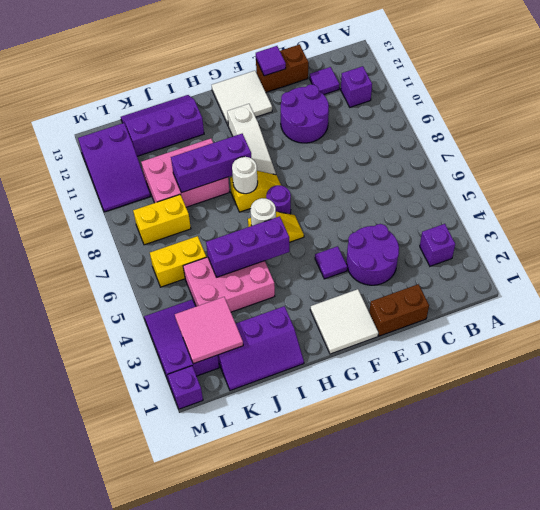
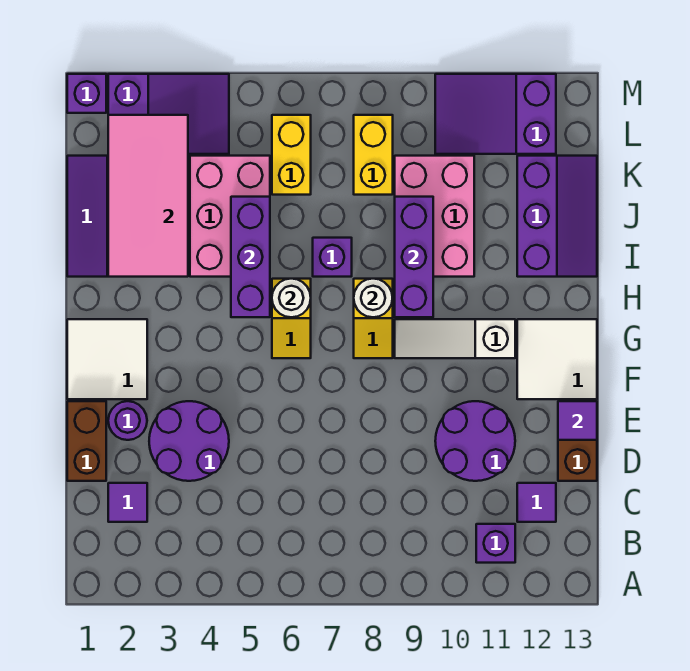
purple brick B3 level 1 -> purple brick I7 level 1
purple tile F4 level 1 -> purple tile C2 level 1
purple round brick G7 level 1 -> purple round brick E2 level 1
pink tile K2:L3 level 2 -> pink tile I2:L3 level 2

